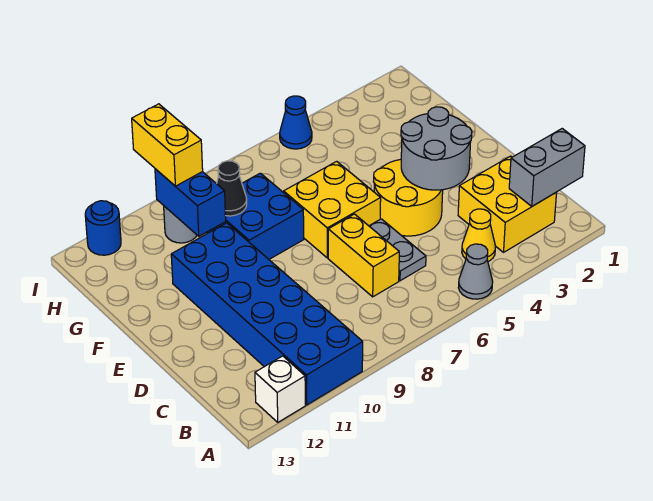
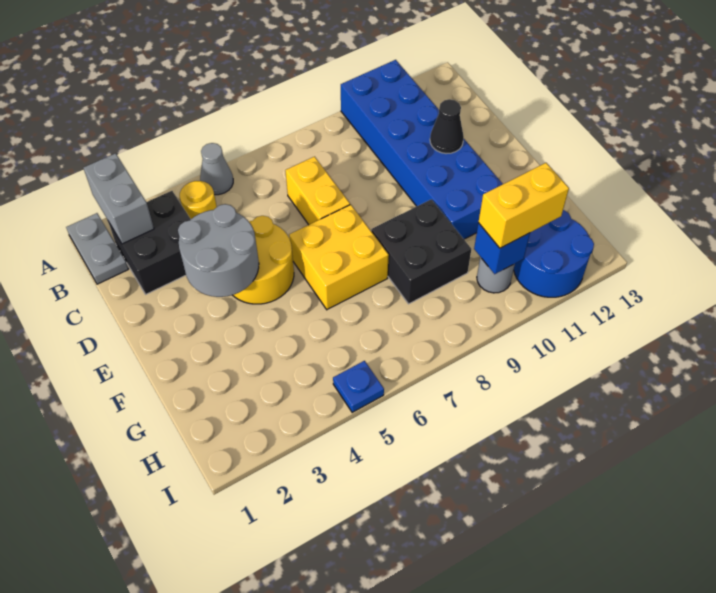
white brick A12 level 1 -> none
grey brick B1:B2 level 2 -> grey brick A2:B2 level 2
yellow brick B2:C3 level 1 -> black brick B2:C3 level 1
yellow cone B4 level 1 -> yellow round brick B4 level 1
grey plate C6:D6 level 1 -> grey plate A1:B1 level 1
blue brick F8:G9 level 1 -> black brick F8:G9 level 1
black cone G9 level 2 -> black cone D11 level 2
blue brick G10:H10 level 2 -> blue brick H10 level 2
yellow brick H10:I10 level 3 -> yellow brick H10:H11 level 3
blue cone I5 level 1 -> blue plate I5 level 1
blue round brick I12 level 1 -> blue round brick H11:I12 level 1

